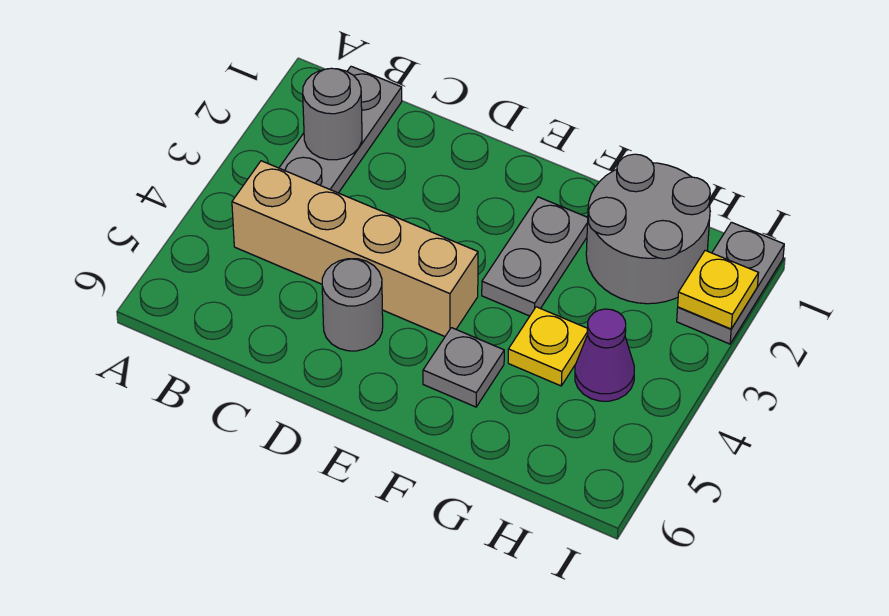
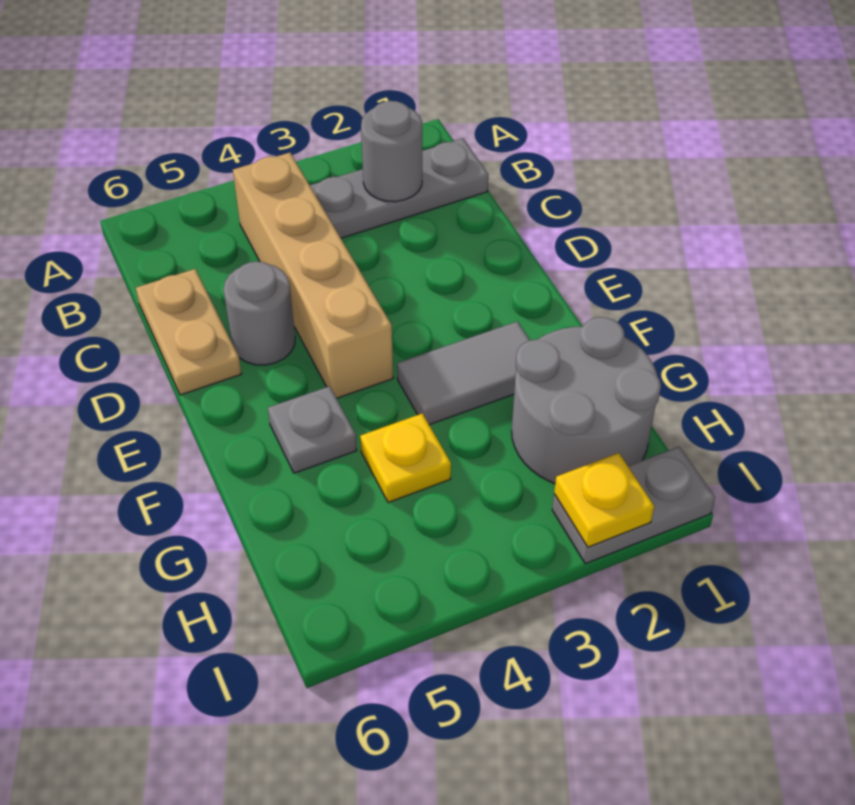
none -> tan plate C6:D6 level 1
grey plate F2:F3 level 1 -> grey tile F2:F3 level 1
purple cone H4 level 1 -> none

